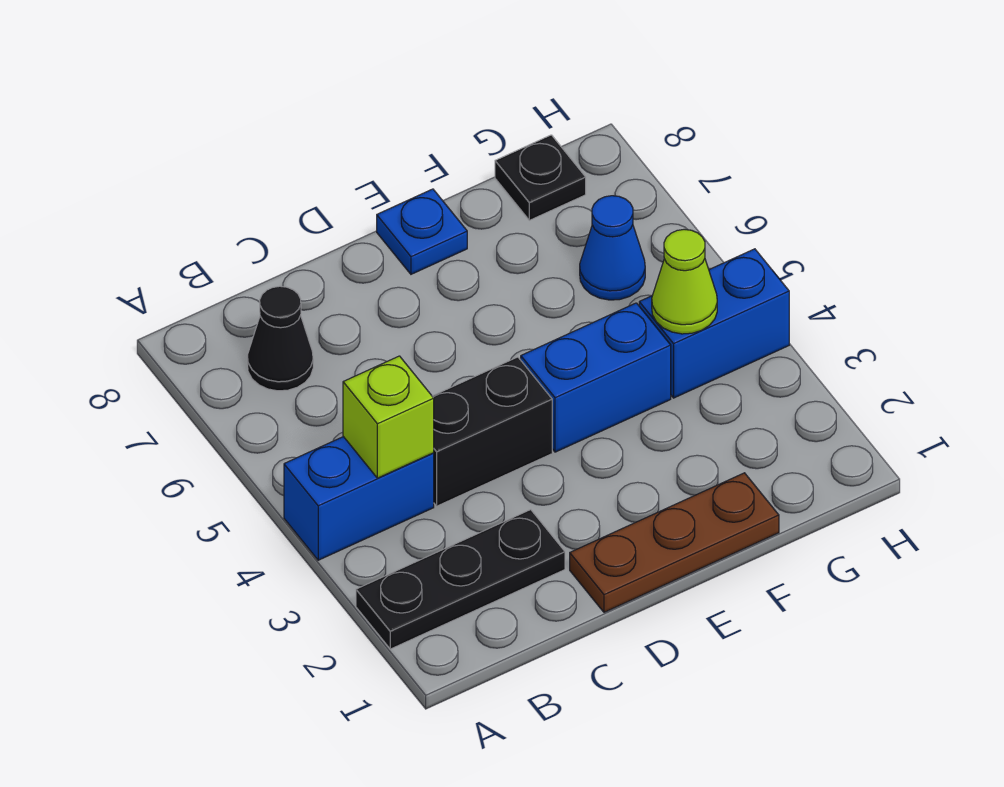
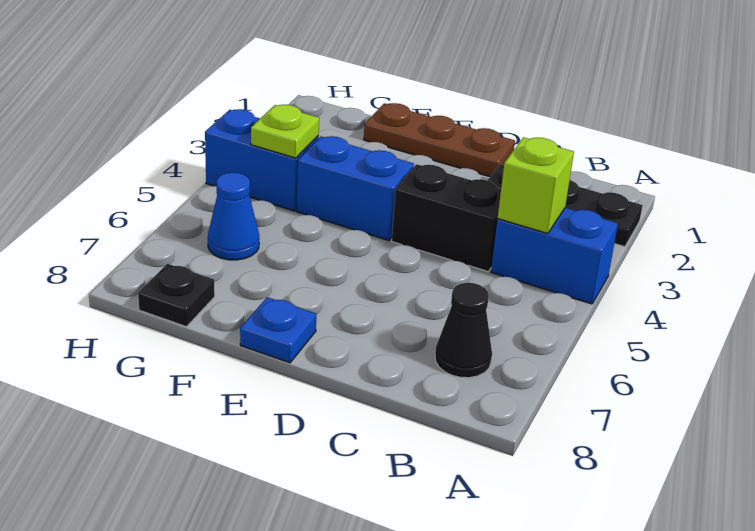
lime cone G4 level 2 -> lime plate G4 level 2

